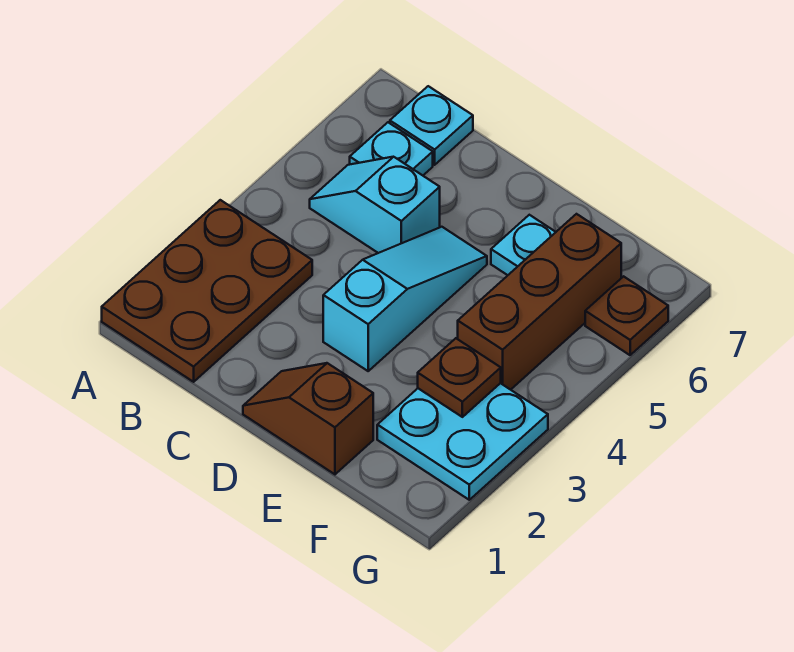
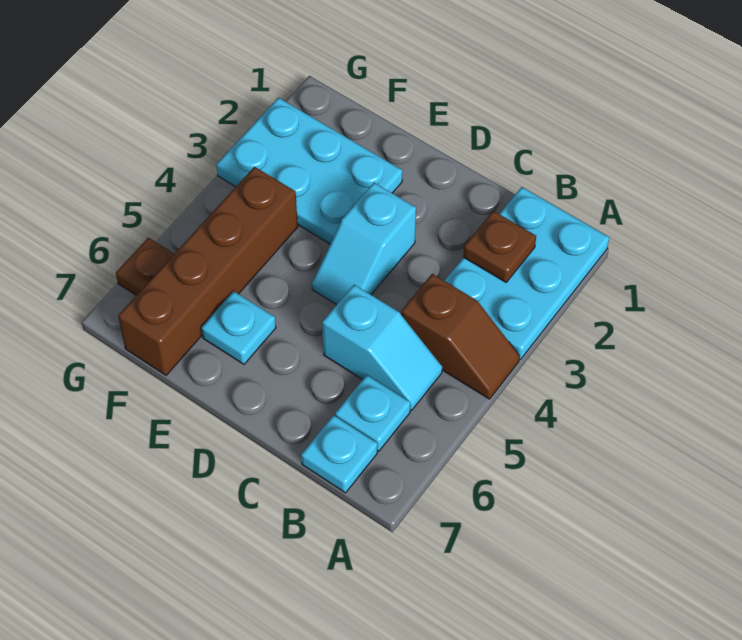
brown plate A1:B3 level 1 -> cyan plate A1:B3 level 1
brown slope D1:E1 level 1 top E -> brown slope A4:B4 level 1 top B
cyan slope D3:D5 level 1 top 3 -> cyan slope D3:D4 level 1 top 3
cyan plate F2:G3 level 1 -> cyan plate E2:G3 level 1
brown plate F3 level 2 -> brown plate B2 level 2
brown brick F4:F6 level 1 -> brown brick F4:F7 level 1

